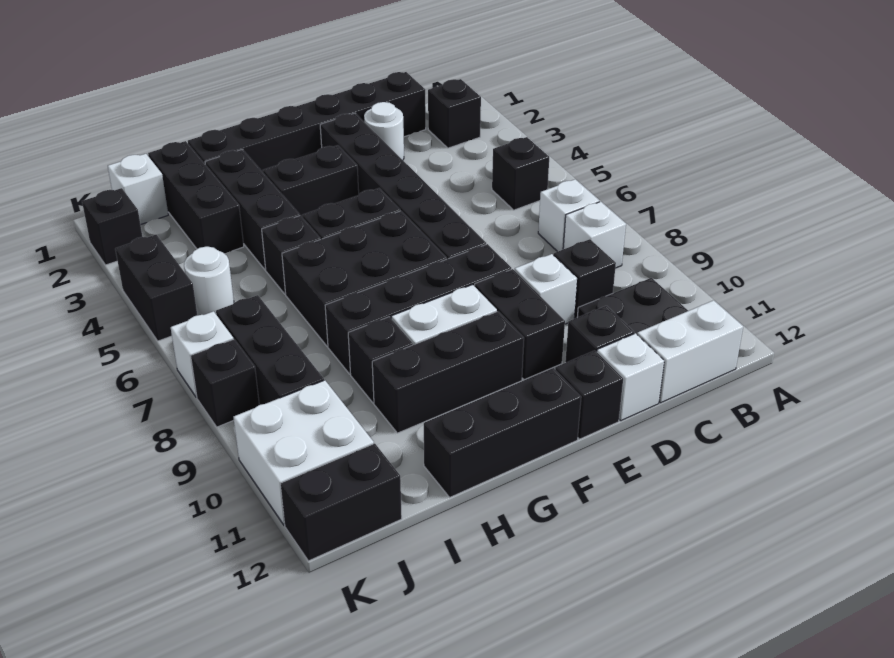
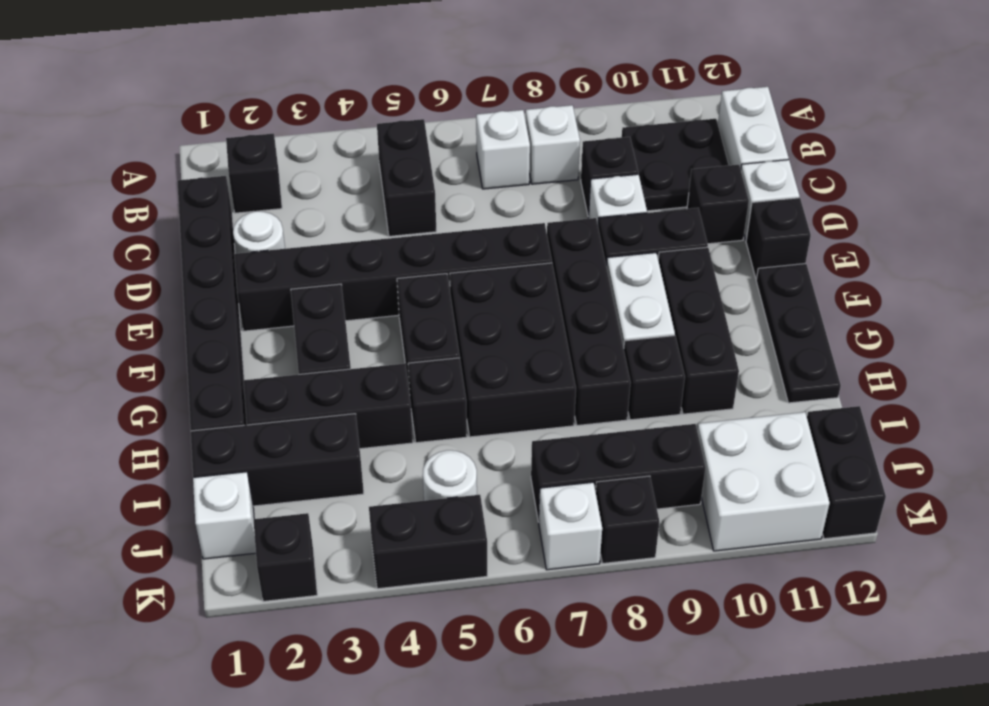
black brick B5 level 1 -> black brick B5:C5 level 1
black brick F12:H12 level 1 -> black plate F12:H12 level 1

